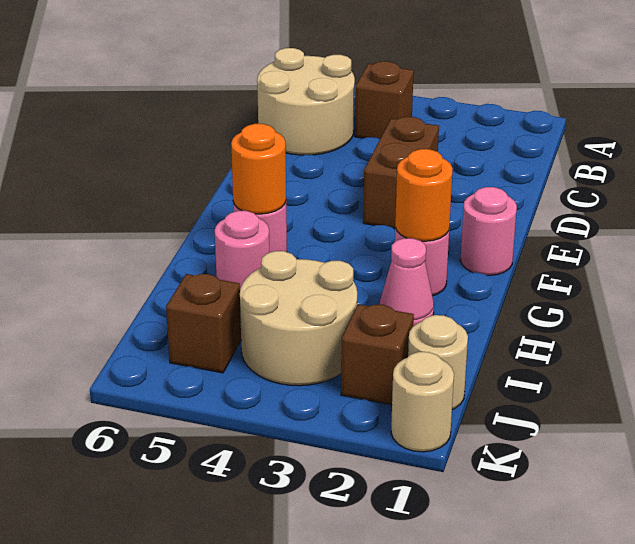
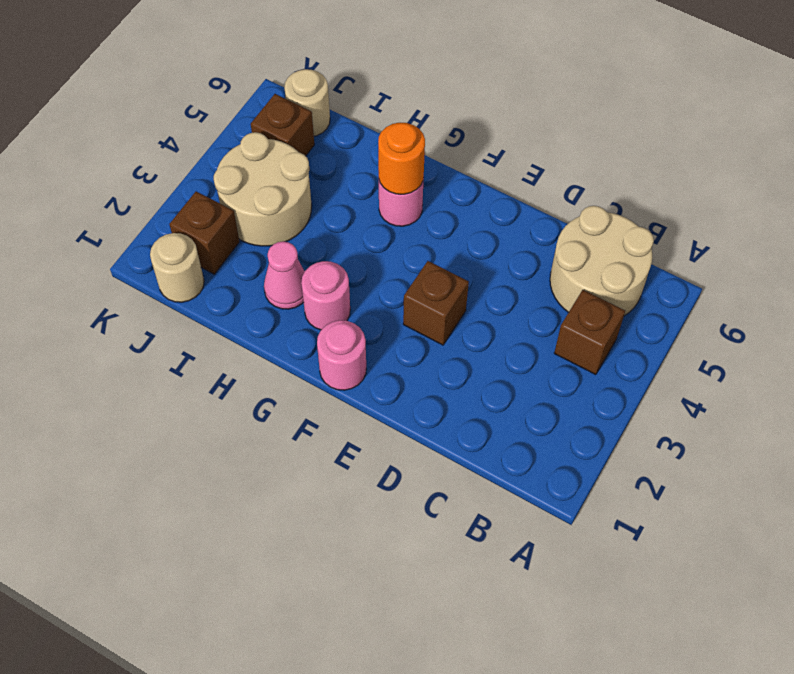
brown brick D3:E3 level 1 -> brown brick E3 level 1
orange round brick G2 level 2 -> none
pink round brick H5 level 1 -> none
tan round brick K1 level 1 -> tan round brick J6 level 1

